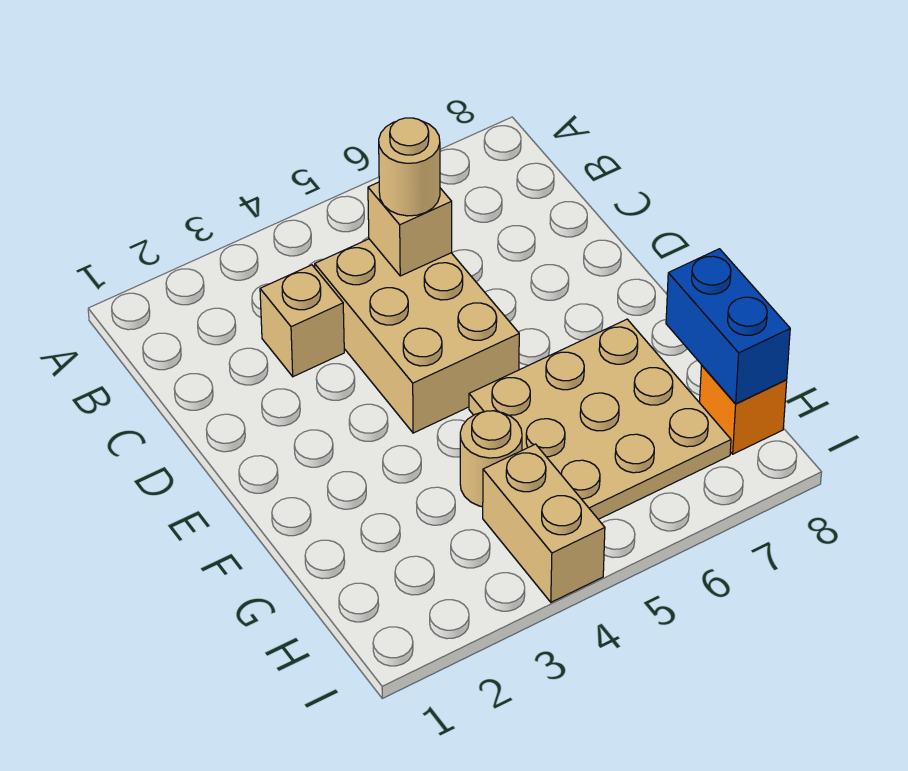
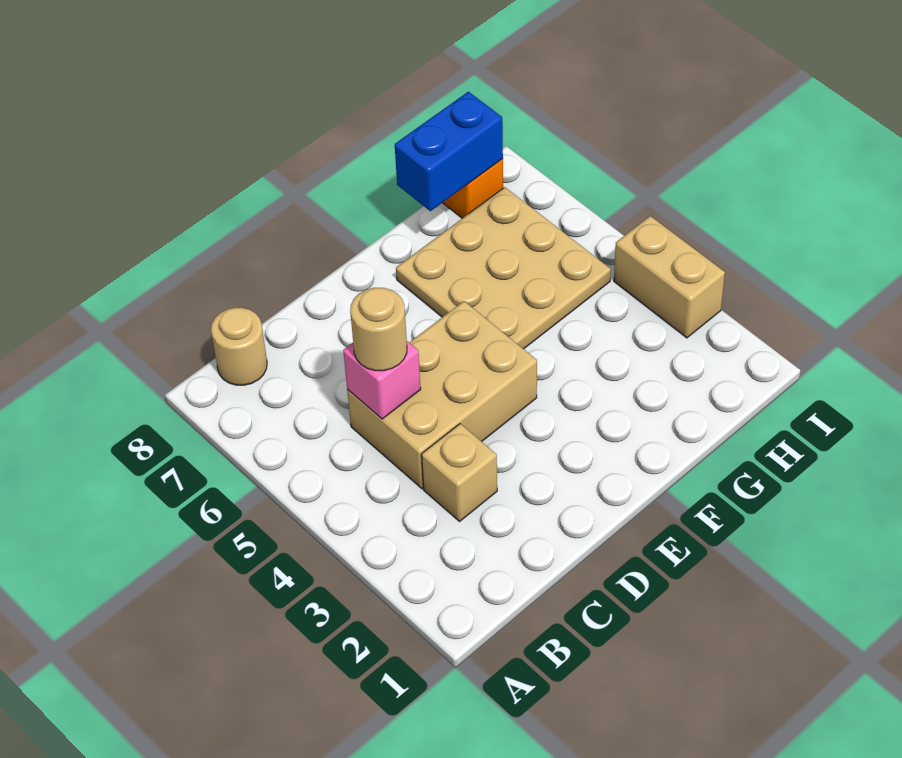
tan brick C5 level 2 -> pink brick C5 level 2
tan round brick G4 level 1 -> tan round brick B8 level 1
tan brick H4:I4 level 1 -> tan brick I3:I4 level 1

